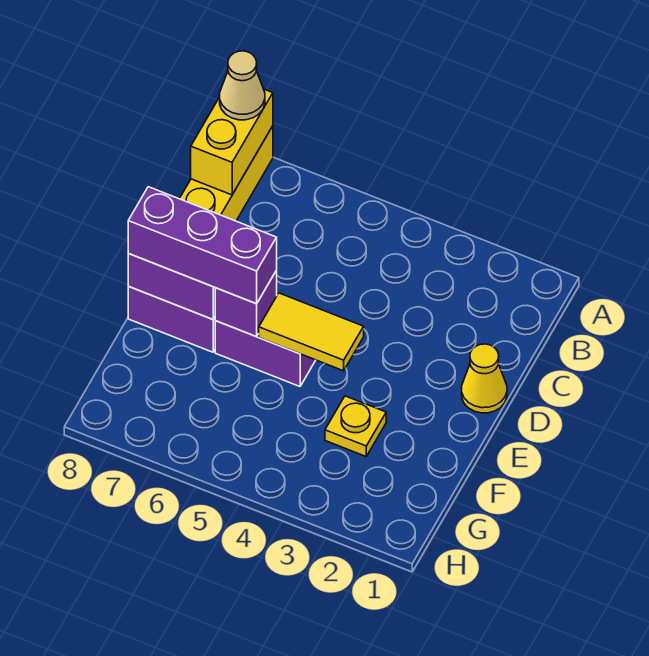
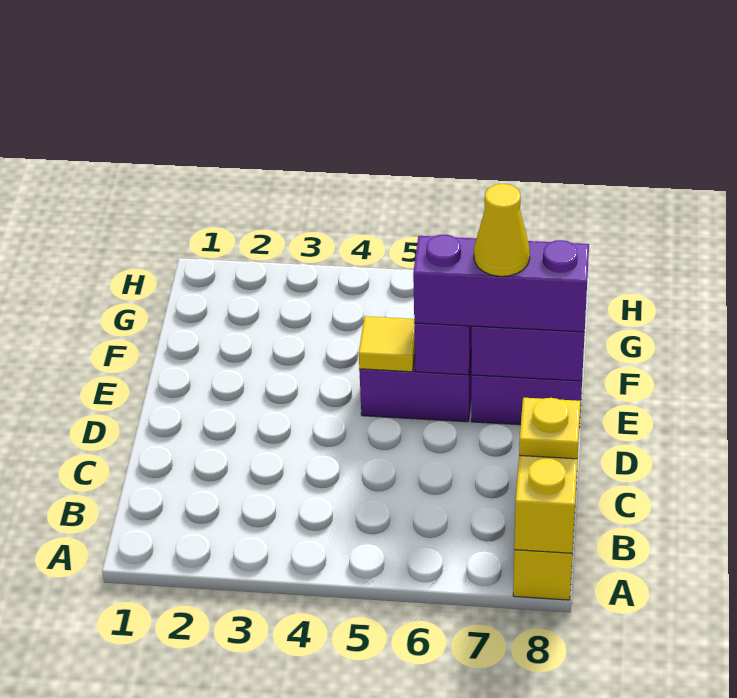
tan cone A8 level 3 -> none
yellow cone D1 level 1 -> yellow cone E7 level 4
yellow tile E4:E5 level 2 -> yellow tile E5 level 2
yellow plate F3 level 1 -> yellow plate B8 level 3

